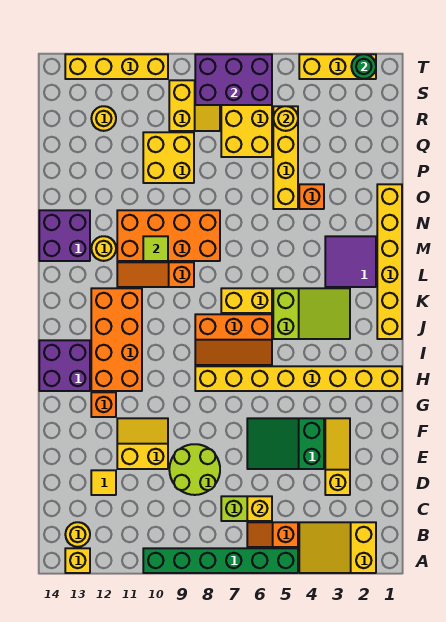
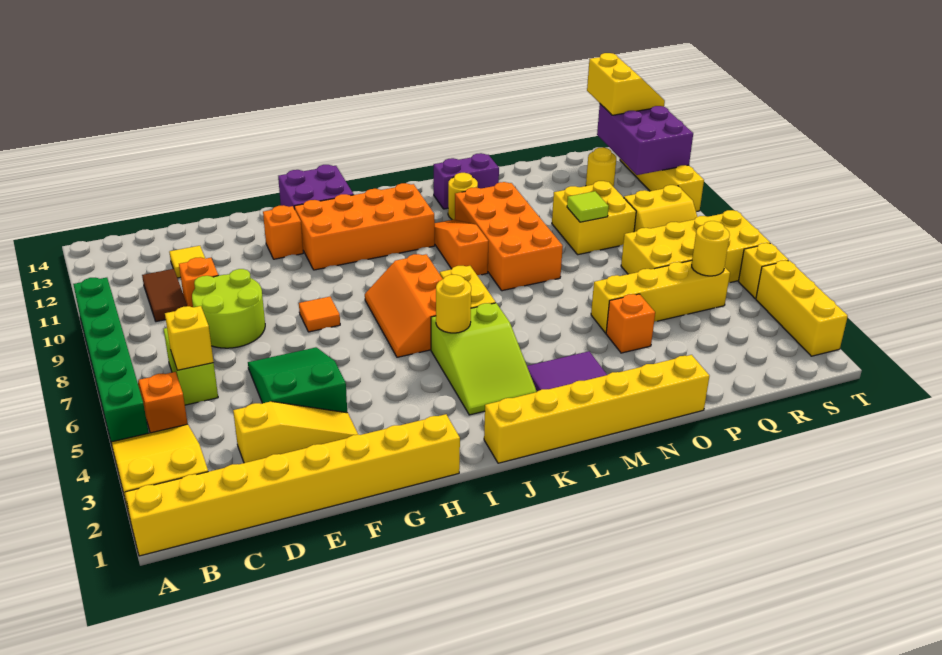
yellow brick A13 level 1 -> yellow brick T5 level 1
yellow round brick B13 level 1 -> yellow round brick J5 level 2
none -> brown tile C10:C11 level 1
none -> orange brick D10 level 1
yellow slope E10:F11 level 1 top E -> yellow slope S13:T14 level 3 top S
none -> orange tile G8 level 1
yellow brick H1:H8 level 1 -> yellow brick A1:H1 level 1
lime tile M10 level 2 -> lime tile P9 level 2
purple brick M13:N14 level 1 -> purple brick M13:N13 level 1
purple brick S6:T8 level 2 -> purple brick S11:T13 level 2
green round brick T2 level 2 -> none

